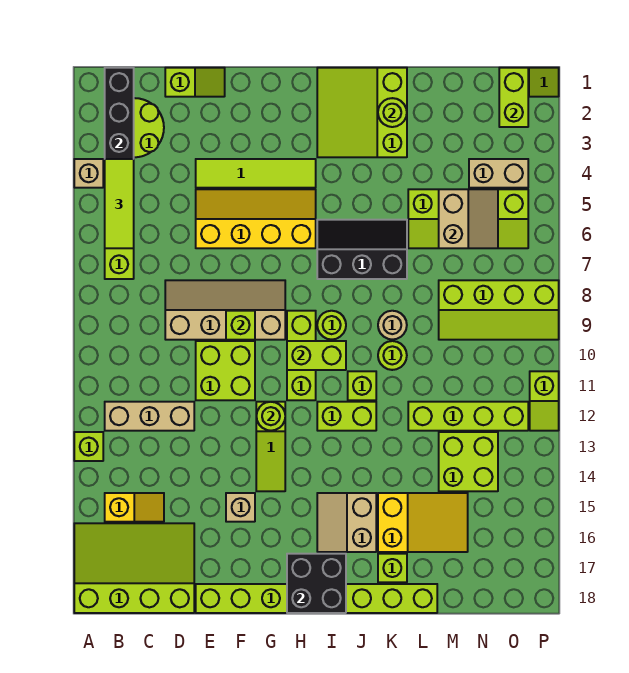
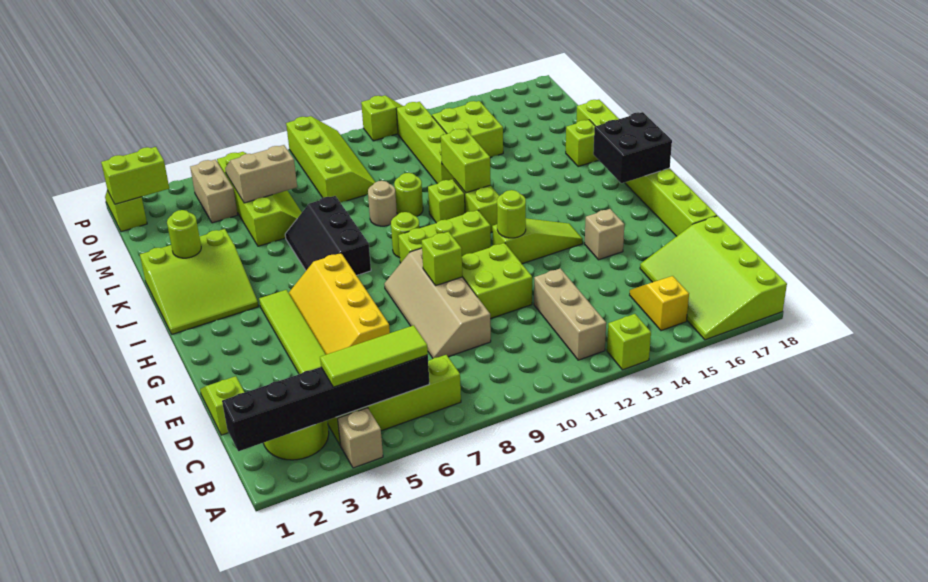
lime brick H10:I10 level 2 -> lime brick J12:K12 level 2
tan slope I15:J16 level 1 top J -> none
yellow slope K15:M16 level 1 top K -> none

